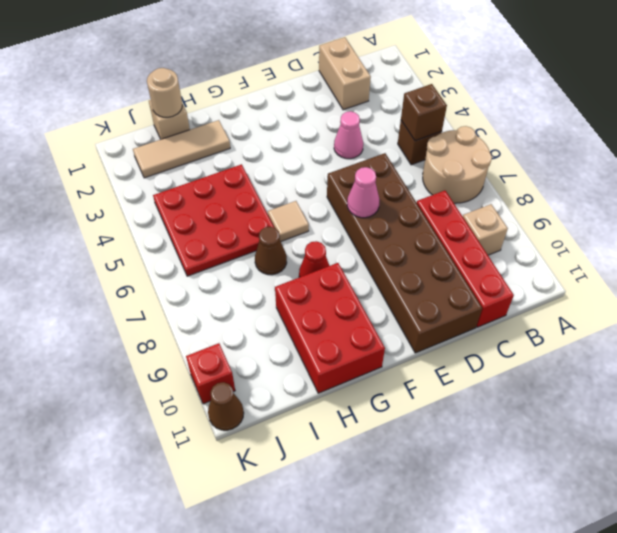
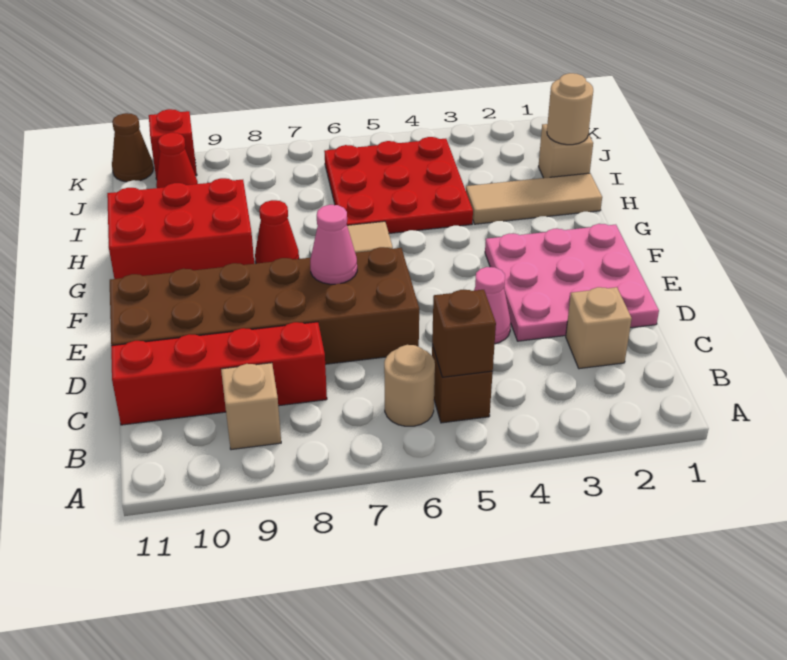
tan round brick A6:B7 level 1 -> tan round brick B6 level 1
tan brick C1:C2 level 1 -> tan brick C2 level 1
none -> pink plate D1:F3 level 1
tan tile H2:J2 level 1 -> tan tile H1:H3 level 1
brown cone H7 level 1 -> none
none -> red cone J10 level 1

